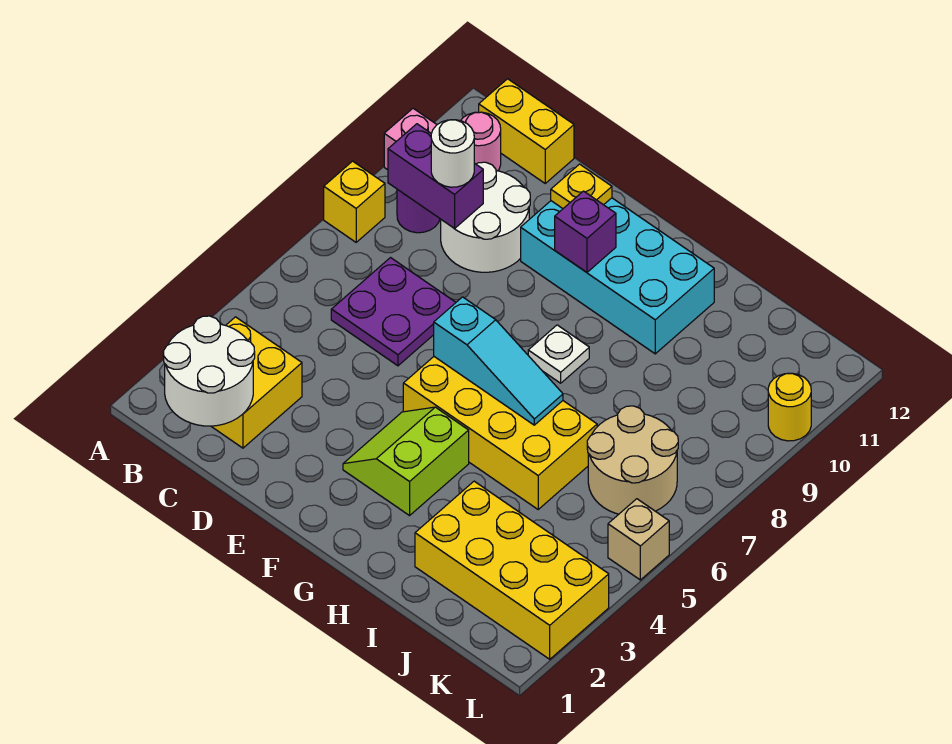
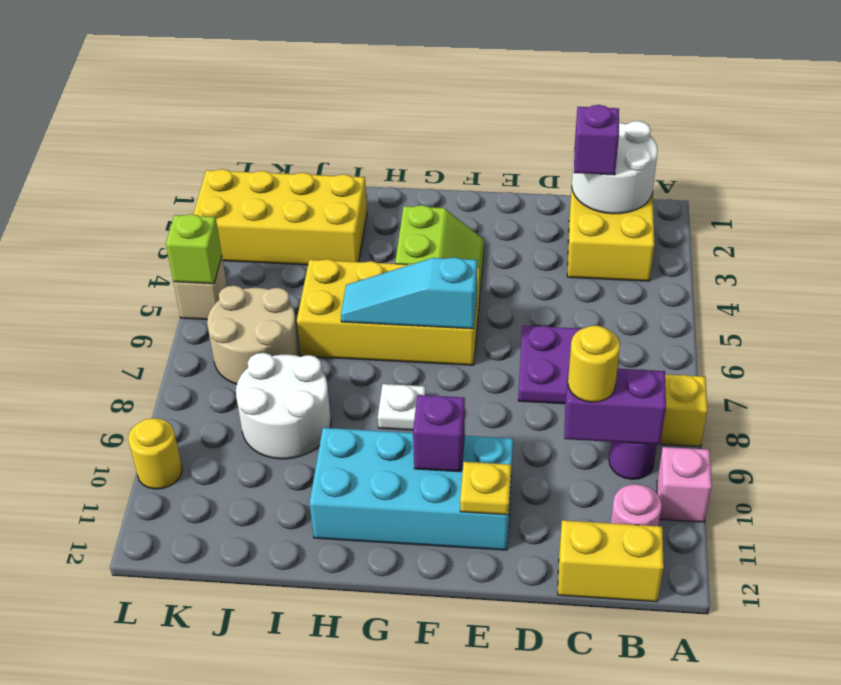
none -> purple brick C2 level 3
white round brick C9:D10 level 1 -> white round brick I8:J9 level 1
white round brick C9 level 3 -> yellow round brick C9 level 3
none -> lime brick L5 level 2

